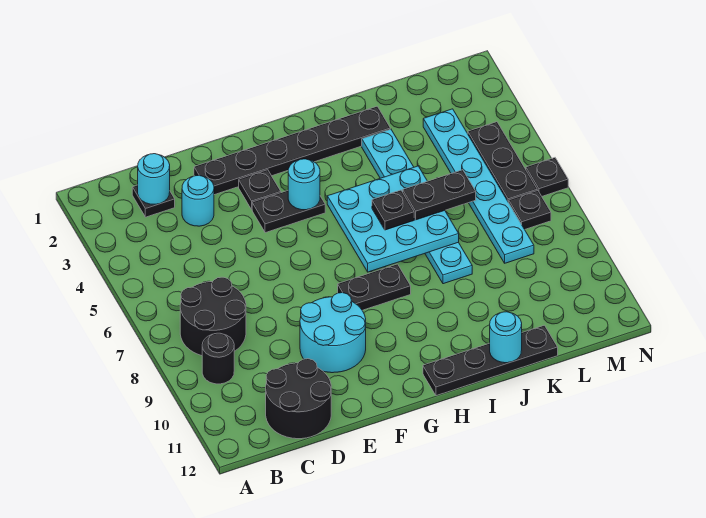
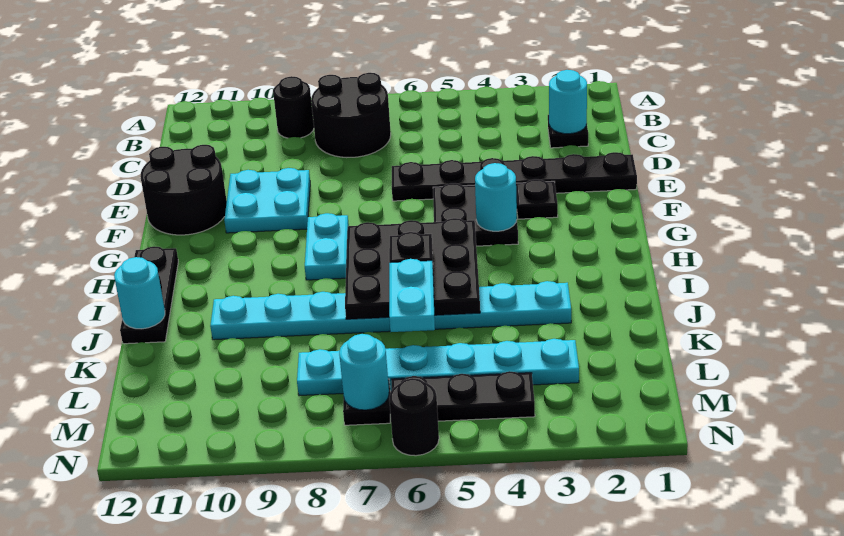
black round brick C11:D12 level 1 -> black round brick E11:F12 level 1
cyan round brick D3 level 1 -> cyan round brick M7 level 2
black plate E2:J2 level 1 -> black plate E1:E6 level 1
cyan round brick E9:F10 level 1 -> cyan plate E9:F10 level 1
black plate F4:G4 level 1 -> black plate F4:G5 level 1
black plate G8:H8 level 1 -> cyan plate G8:H8 level 1
cyan plate H5:J7 level 2 -> black plate H5:J7 level 2
black plate H12:K12 level 1 -> black plate H12:J12 level 1
cyan plate J3:J8 level 1 -> cyan plate J3:J10 level 1
black plate J6:K6 level 3 -> cyan plate J6:K6 level 3
black plate N6 level 1 -> black round brick N6 level 1

